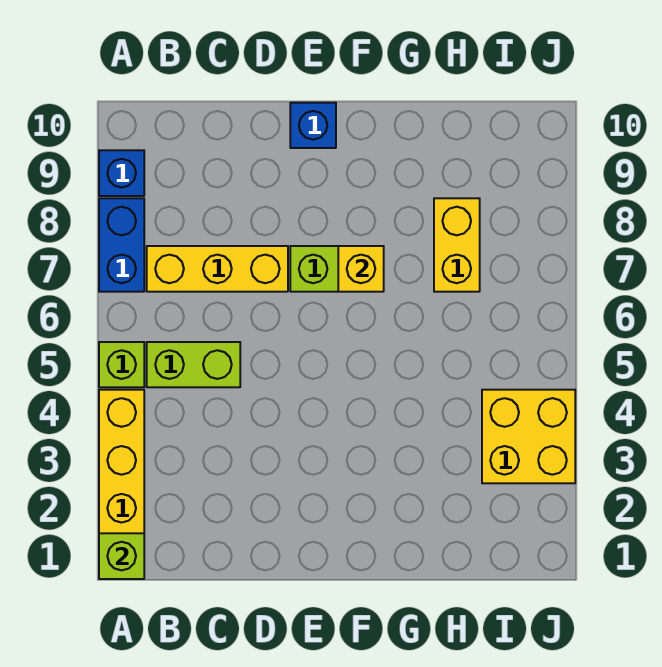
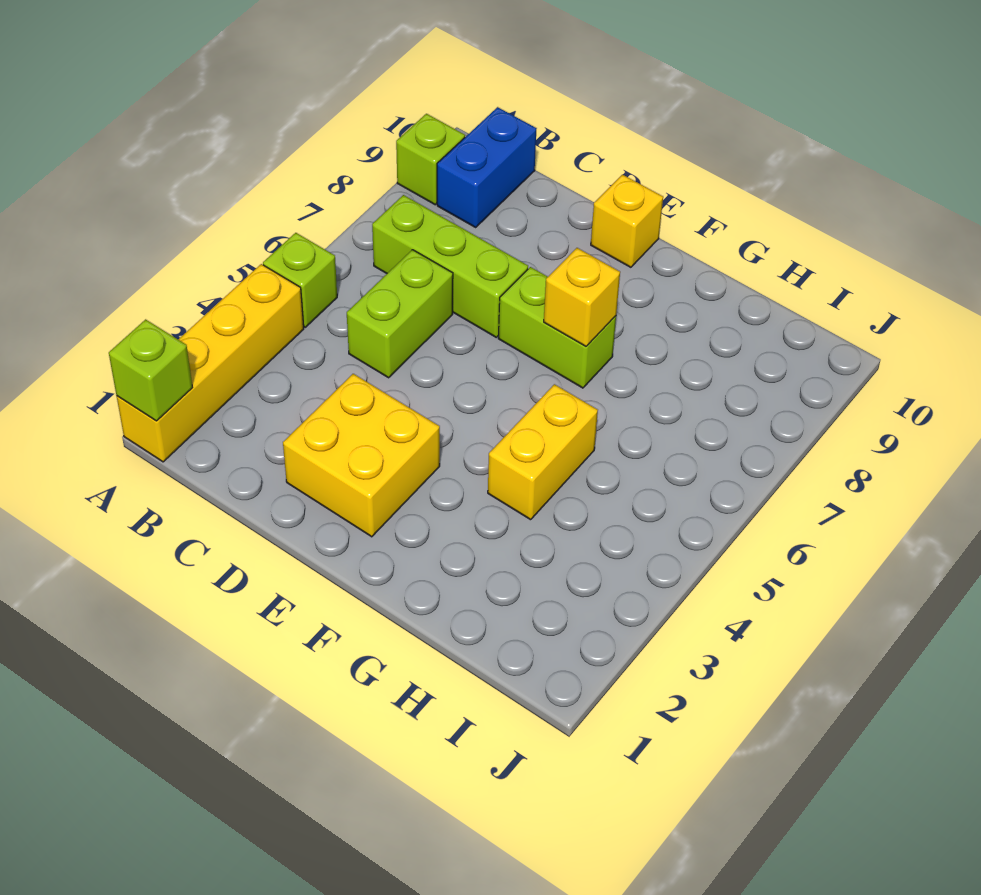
blue brick A7:A8 level 1 -> blue brick B9:B10 level 1
blue brick A9 level 1 -> lime brick A9 level 1
lime brick B5:C5 level 1 -> lime brick C5:C6 level 1
yellow brick B7:D7 level 1 -> lime brick B7:D7 level 1
blue brick E10 level 1 -> yellow brick E10 level 1
yellow brick H7:H8 level 1 -> yellow brick G4:G5 level 1
yellow brick I3:J4 level 1 -> yellow brick D2:E3 level 1

